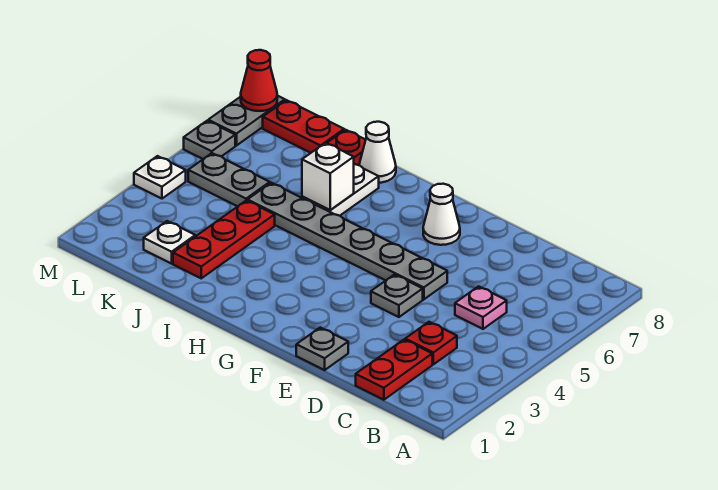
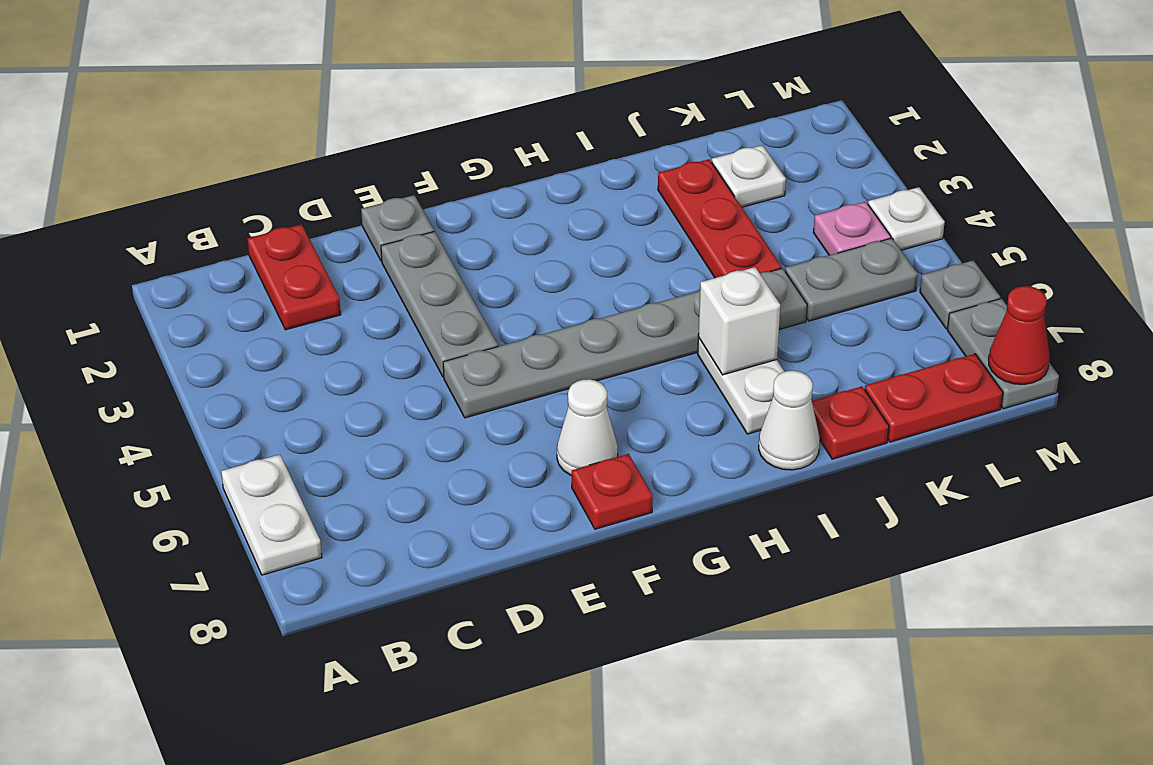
none -> white plate A6:A7 level 1
red plate C3 level 1 -> red plate F8 level 1
pink plate C5 level 1 -> pink plate L4 level 1
grey plate E4 level 1 -> grey plate E2:E4 level 1

